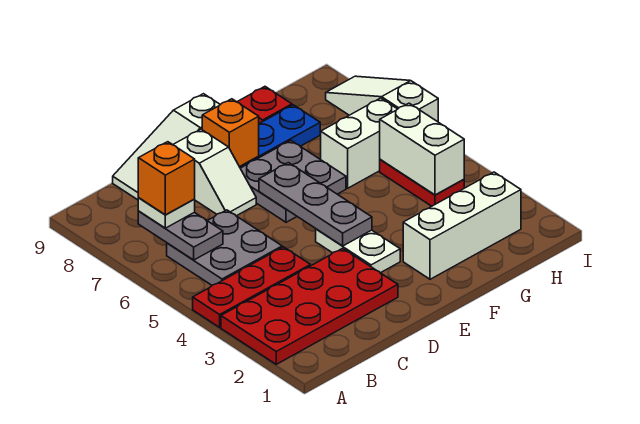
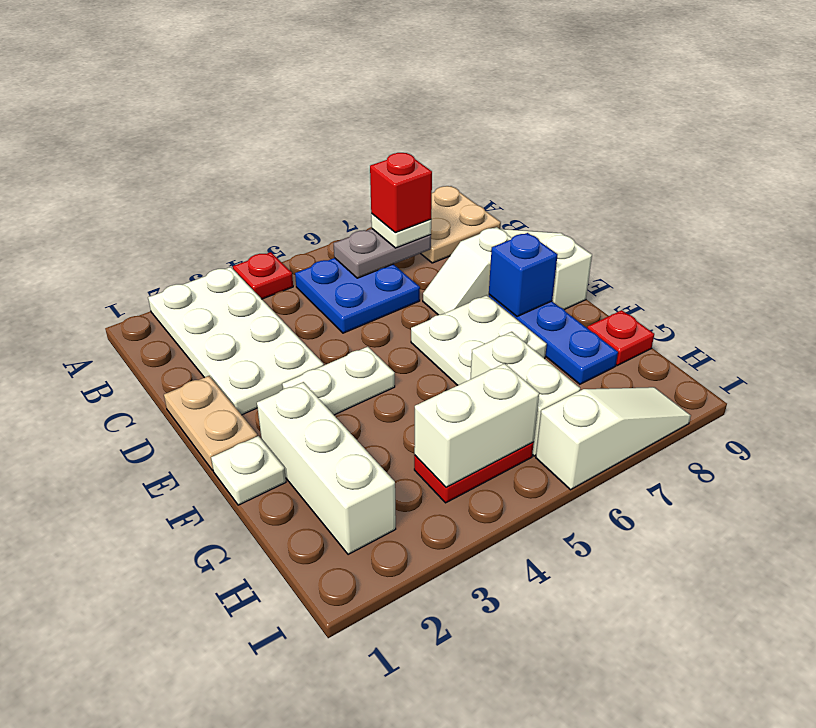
red plate A2:D3 level 1 -> white plate A2:D3 level 1
red plate A4:C4 level 1 -> red plate A4 level 1
none -> tan plate A8:B9 level 1
grey plate B5:C6 level 1 -> blue plate B5:C6 level 1
orange brick B7 level 4 -> red brick B7 level 4
none -> tan plate D1:E1 level 1
grey plate E4:E6 level 2 -> none
grey plate E6:F7 level 1 -> white plate E6:F7 level 1
orange brick E8 level 2 -> blue brick E8 level 2
none -> white plate F1 level 1

